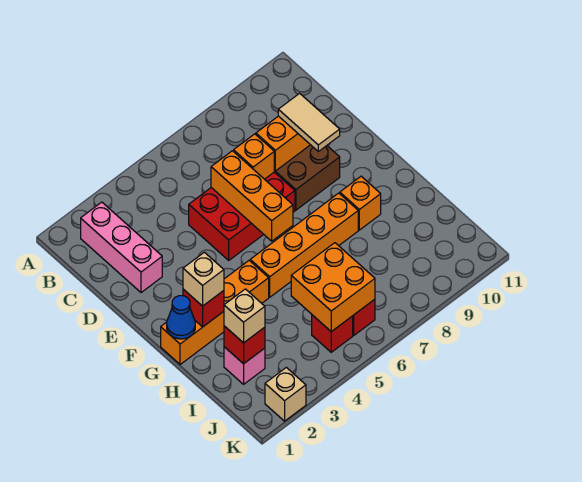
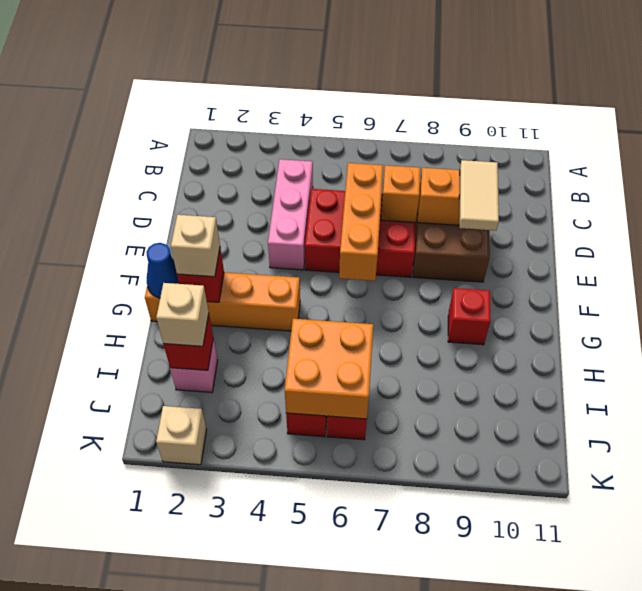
pink brick B2:D2 level 1 -> pink brick C4:E4 level 1
orange brick G5:G8 level 1 -> none
orange brick G9 level 1 -> red brick G9 level 1

